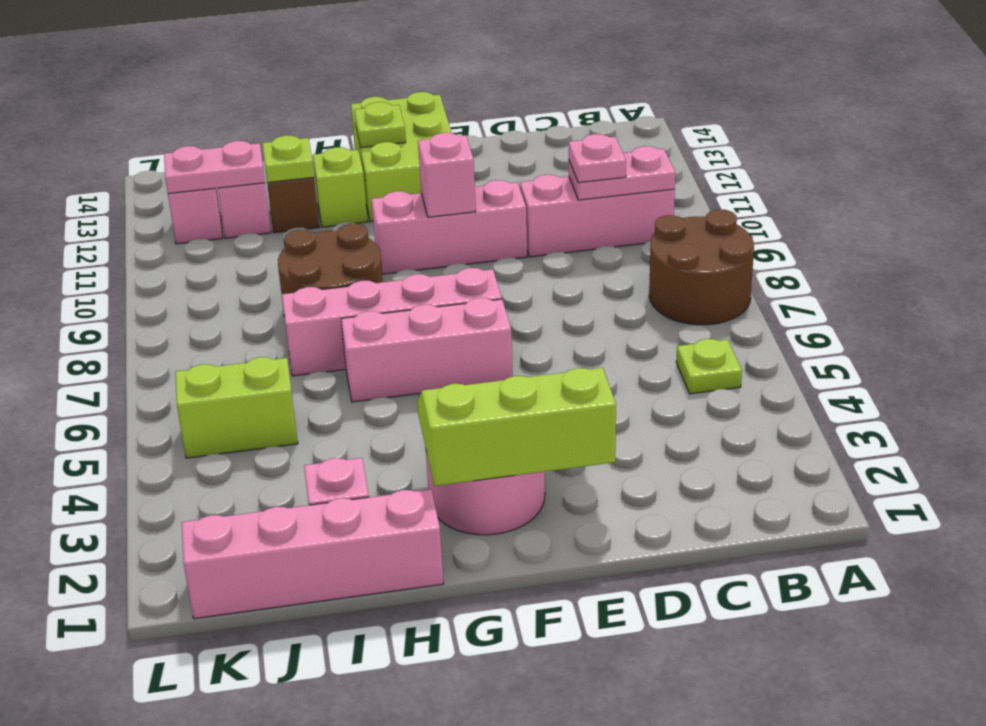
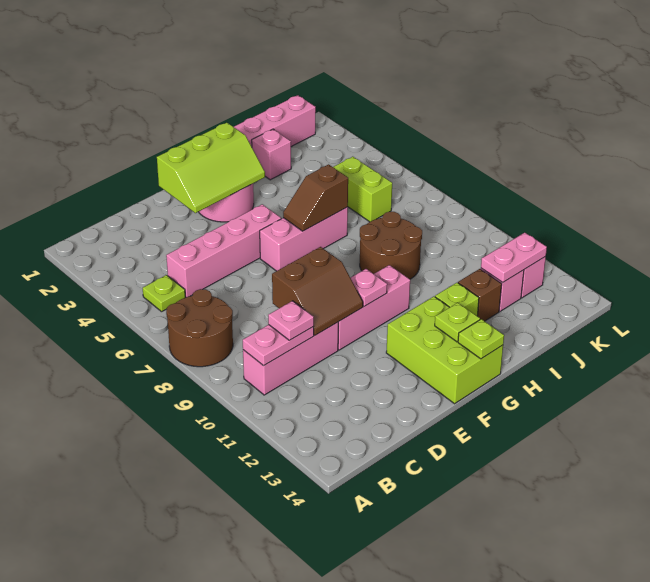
none -> brown slope D9:E10 level 2 top 9
pink brick F7:I7 level 1 -> pink brick C5:F5 level 1
pink brick F10 level 2 -> pink plate F10 level 2
none -> brown slope G6:H6 level 2 top H
lime plate I12 level 2 -> lime plate G14 level 2
lime brick J5:K5 level 1 -> lime brick J5:J6 level 1

